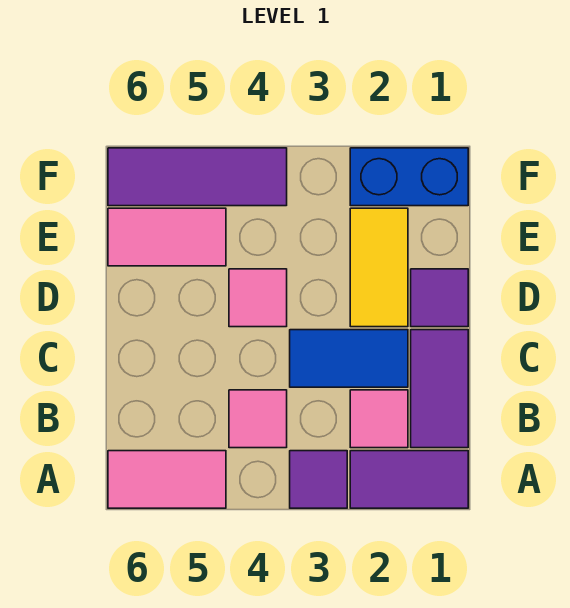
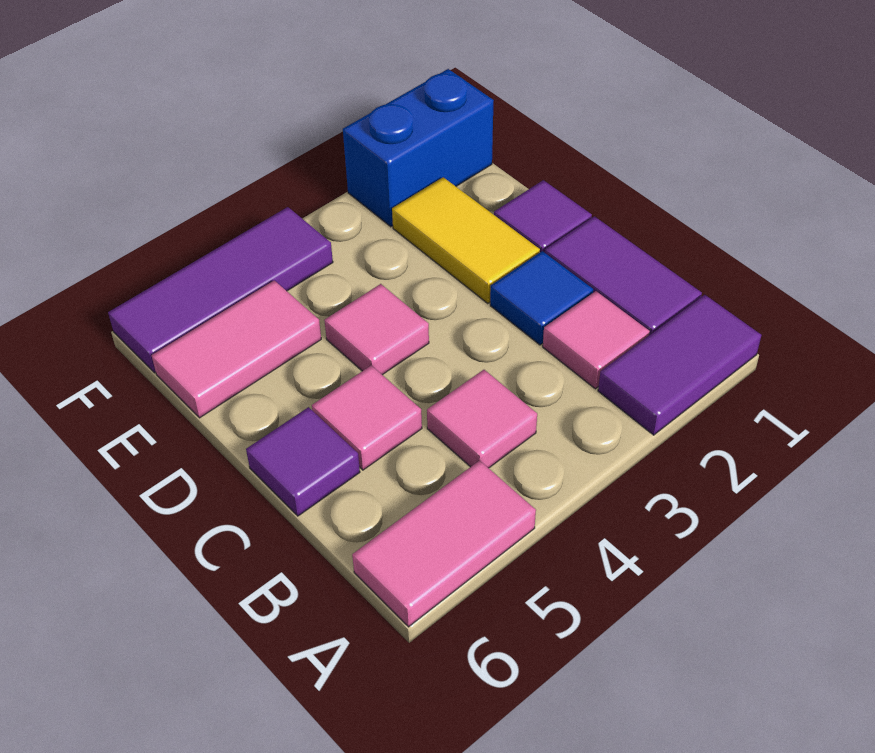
purple tile A3 level 1 -> purple tile C6 level 1
blue tile C2:C3 level 1 -> blue tile C2 level 1
none -> pink tile C5 level 1

